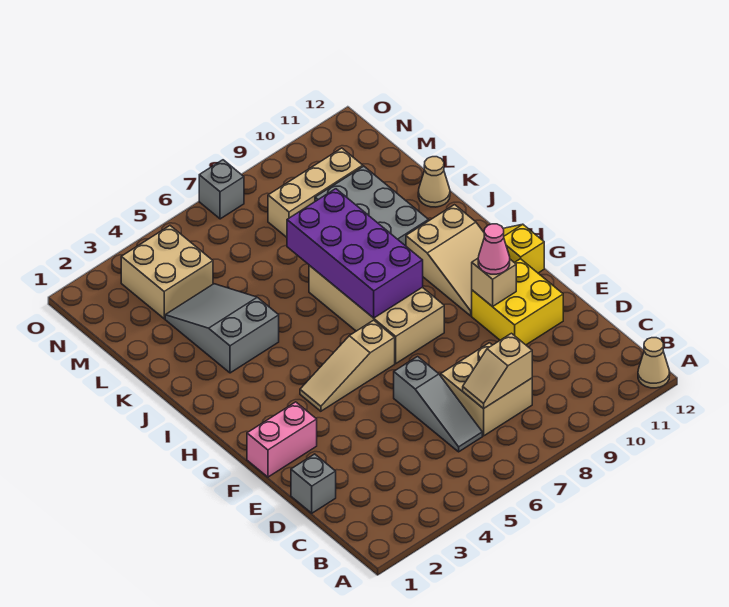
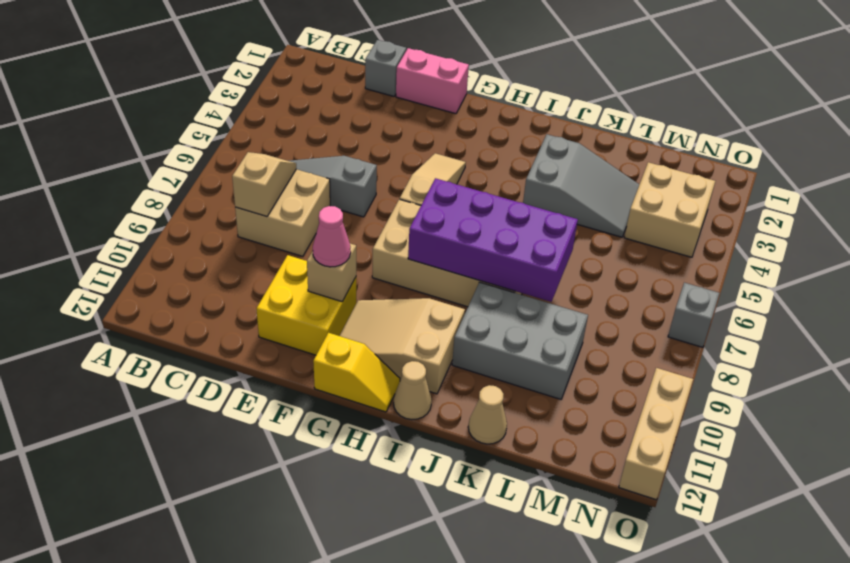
tan cone A12 level 1 -> tan cone I12 level 1
pink brick F1:F2 level 1 -> pink brick E1:F1 level 1
tan brick M8:M10 level 1 -> tan brick O10:O12 level 1

